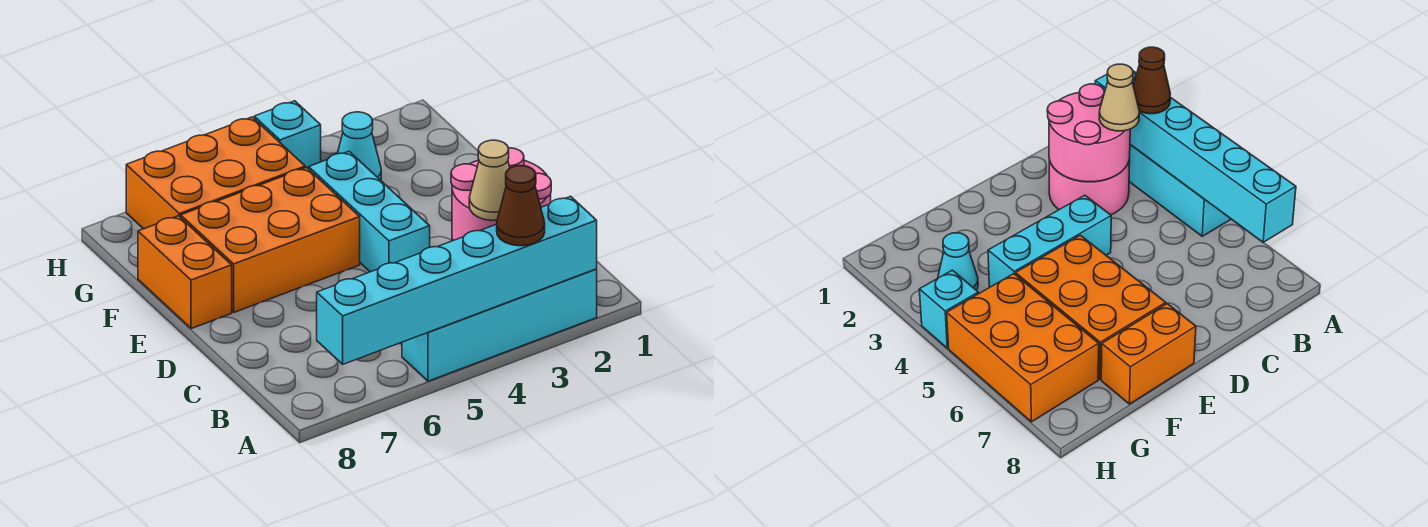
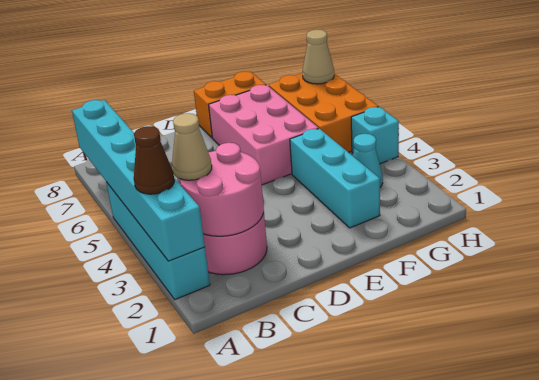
cyan brick D4:F4 level 1 -> cyan brick F2:F4 level 1
orange brick E5:F7 level 1 -> pink brick E5:F7 level 1
none -> tan cone H7 level 2

